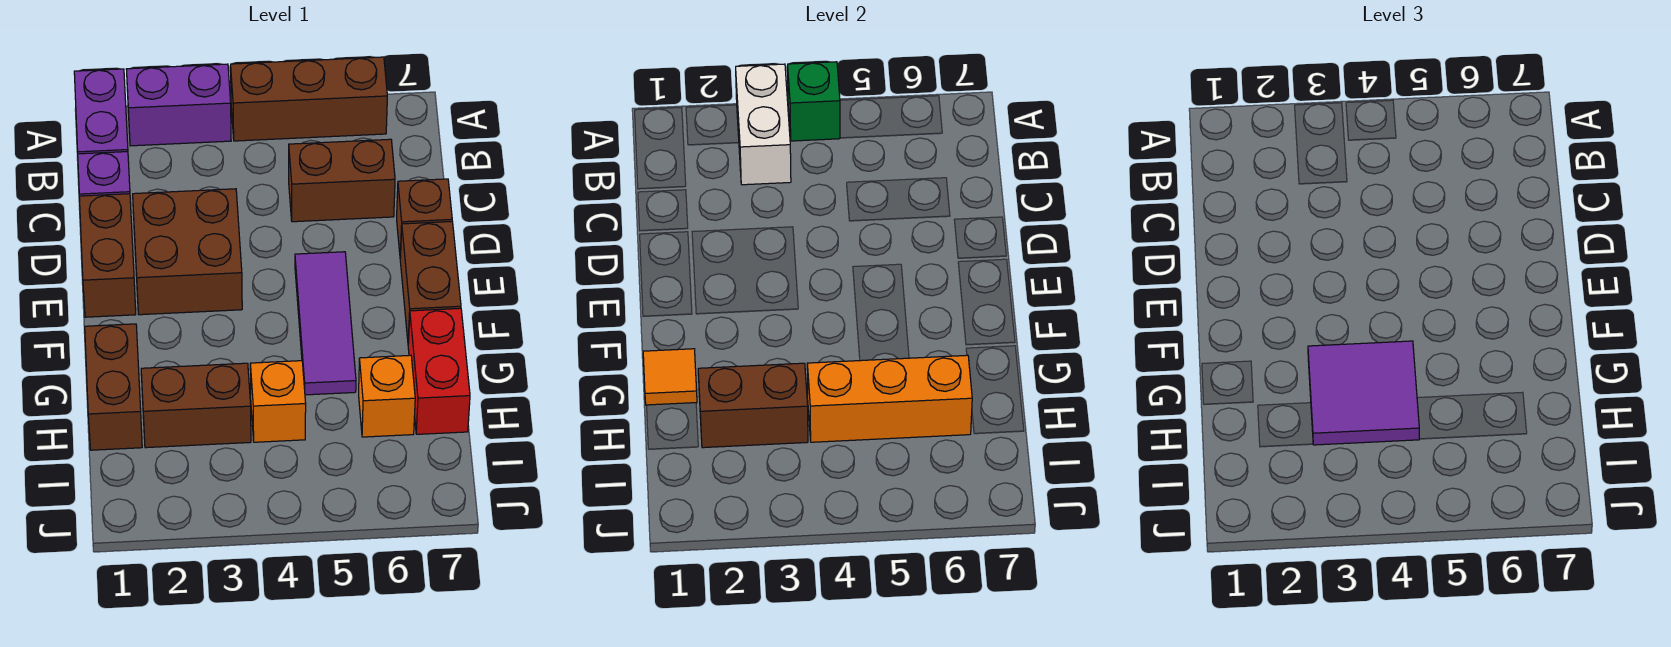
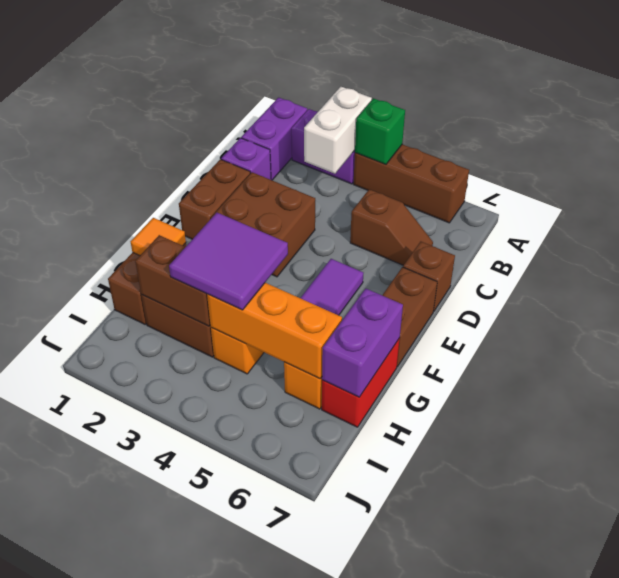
brown brick C5:C6 level 1 -> brown slope C5:C6 level 1 top 5
none -> purple brick G7:H7 level 2

